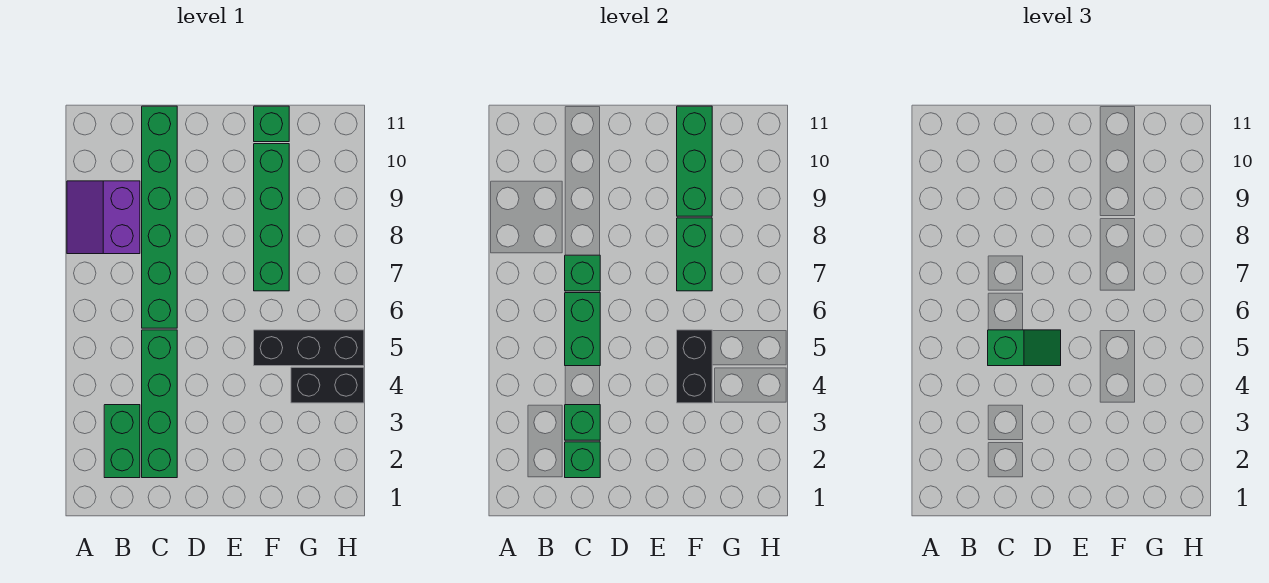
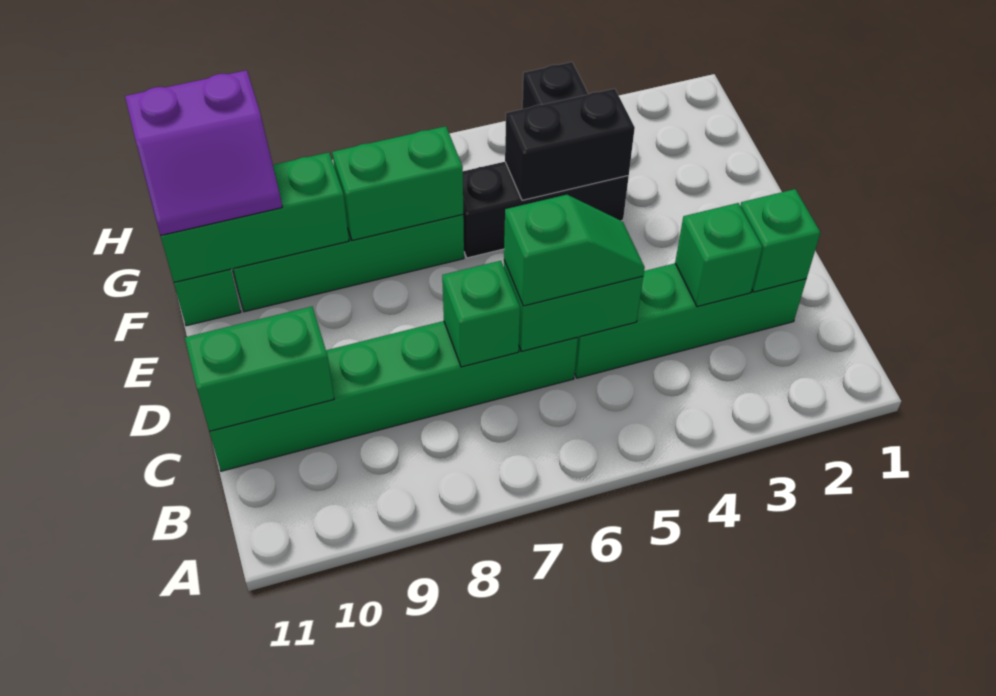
purple slope A8:B9 level 1 top B -> purple slope F10:G11 level 3 top G
green brick B2:B3 level 1 -> green brick C10:C11 level 2
green slope C5:D5 level 3 top C -> green slope C5:C6 level 3 top 6
black brick F5:H5 level 1 -> black brick F4:F6 level 1

